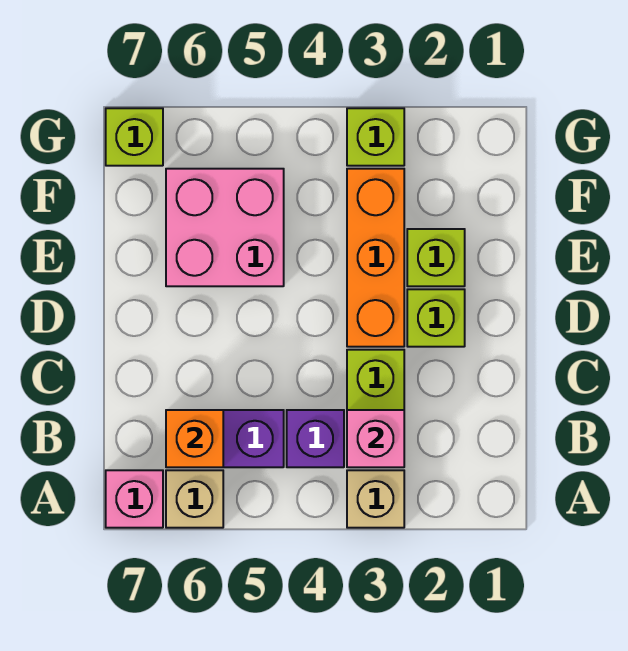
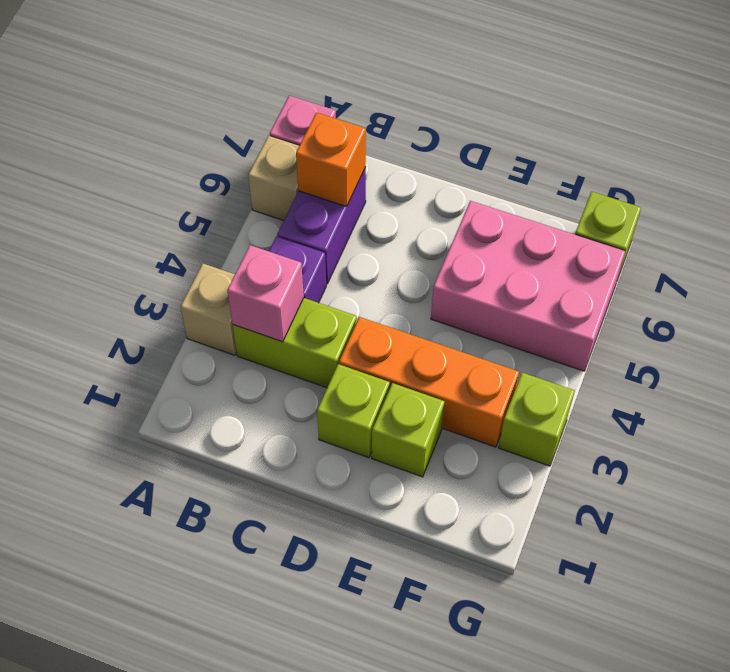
pink brick E5:F6 level 1 -> pink brick E5:G6 level 1

